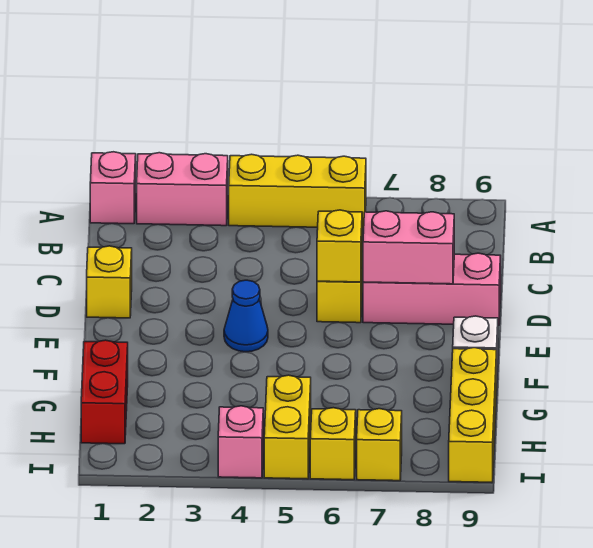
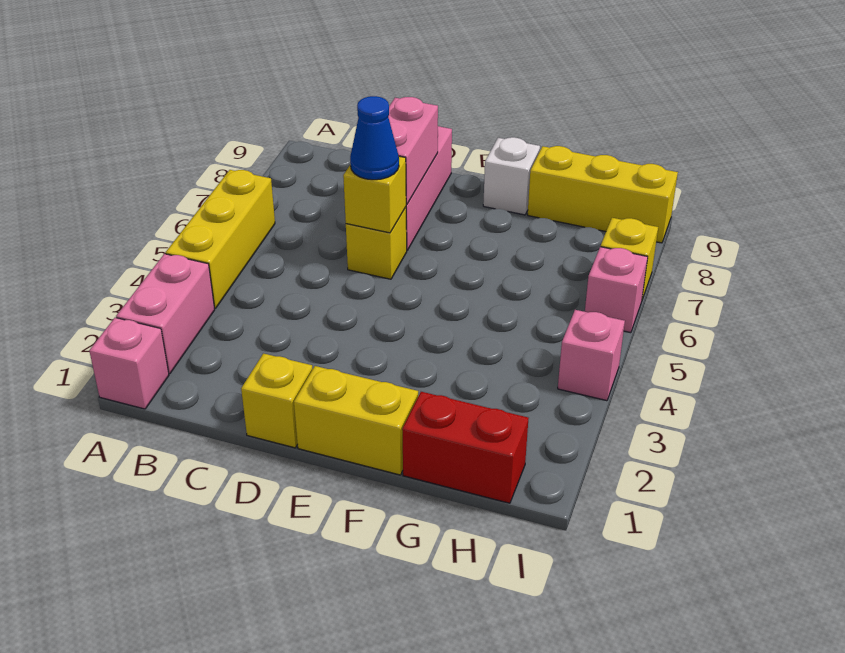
blue cone E4 level 1 -> blue cone D6 level 3
yellow brick H5:I5 level 1 -> yellow brick E1:F1 level 1
yellow brick I6 level 1 -> pink brick I6 level 1

